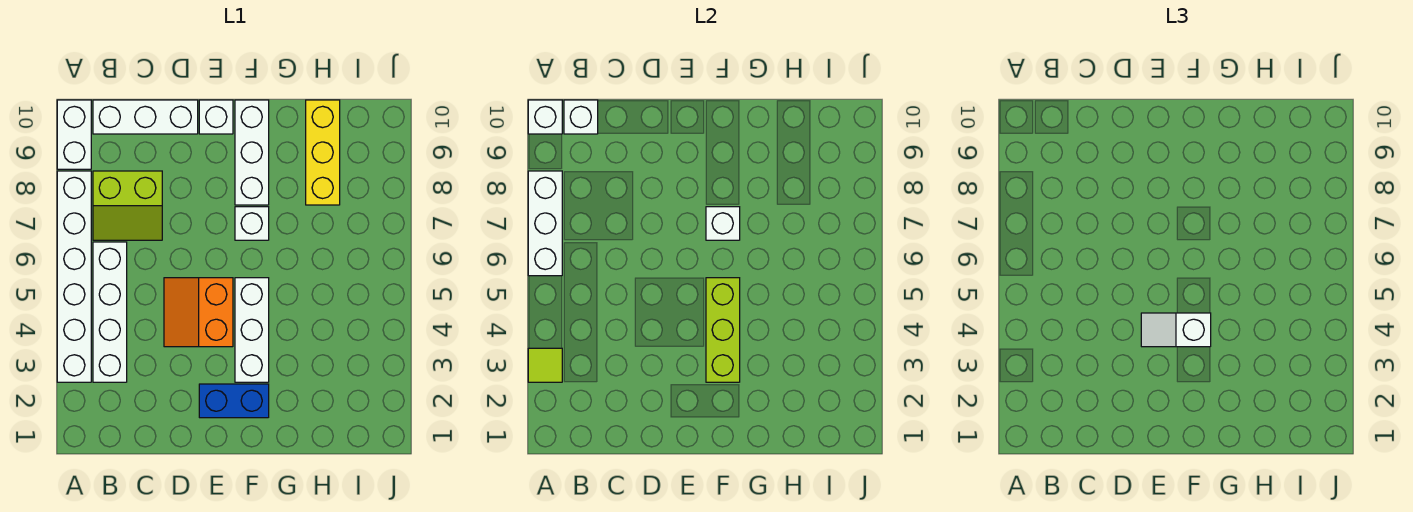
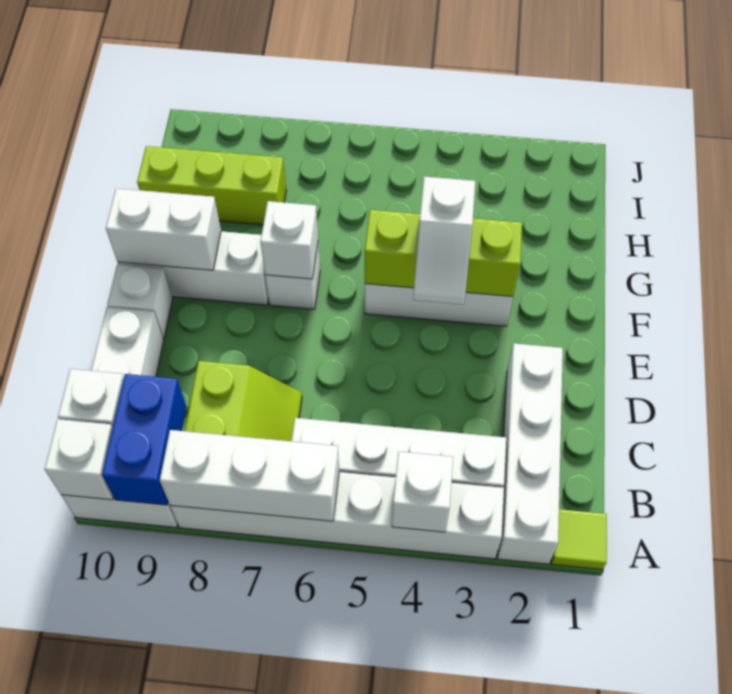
none -> white brick A2:D2 level 1
lime tile A3 level 2 -> lime tile A1 level 1
none -> white brick A4 level 2
orange slope D4:E5 level 1 top E -> none
blue brick E2:F2 level 1 -> blue brick A9:B9 level 2
none -> white brick F9:F10 level 2
yellow brick H8:H10 level 1 -> lime brick H8:H10 level 1

